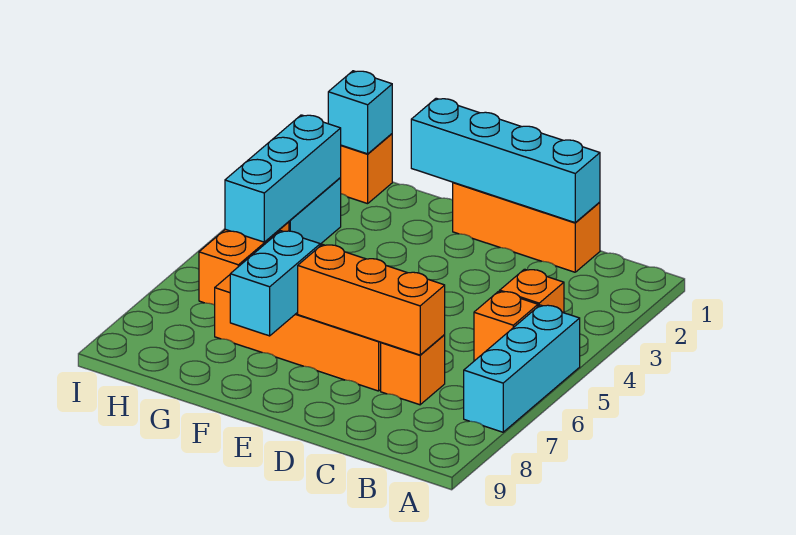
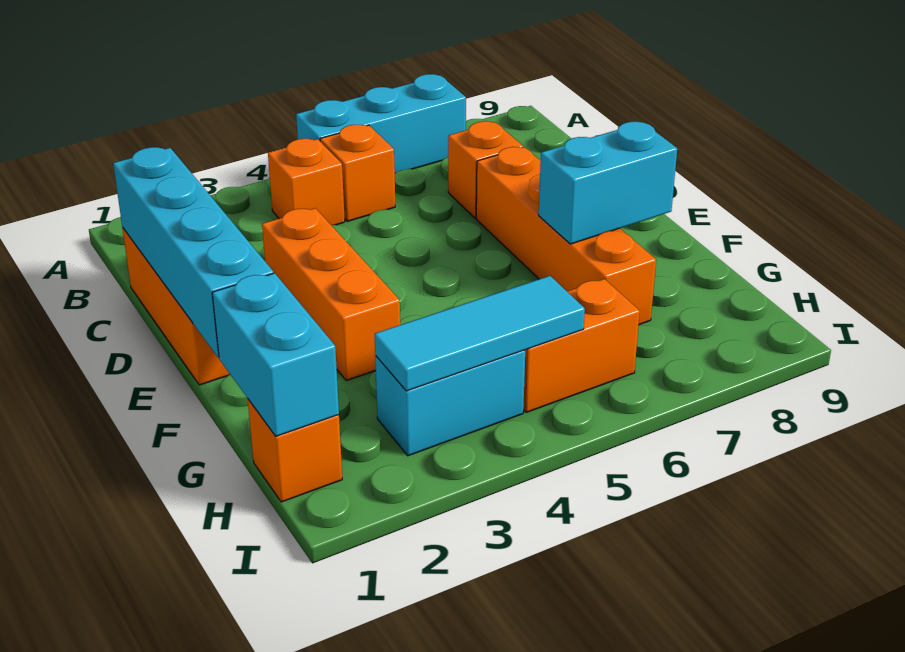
orange brick C7:E7 level 2 -> orange brick D3:F3 level 1
cyan brick H1 level 2 -> cyan brick G1:H1 level 2
cyan brick H3:H5 level 2 -> cyan tile H3:H5 level 2

